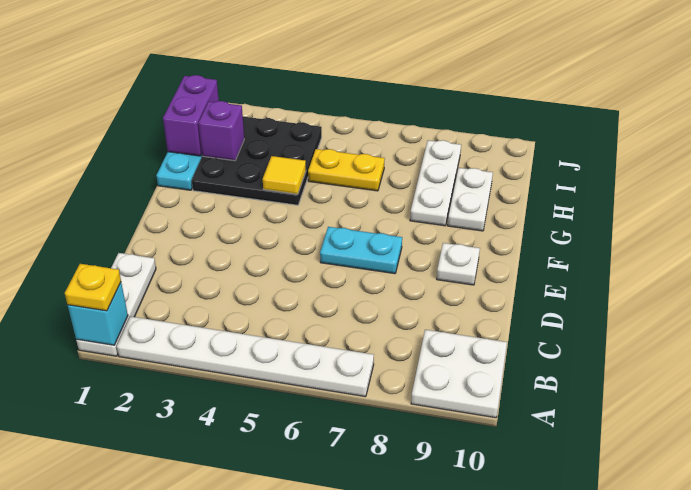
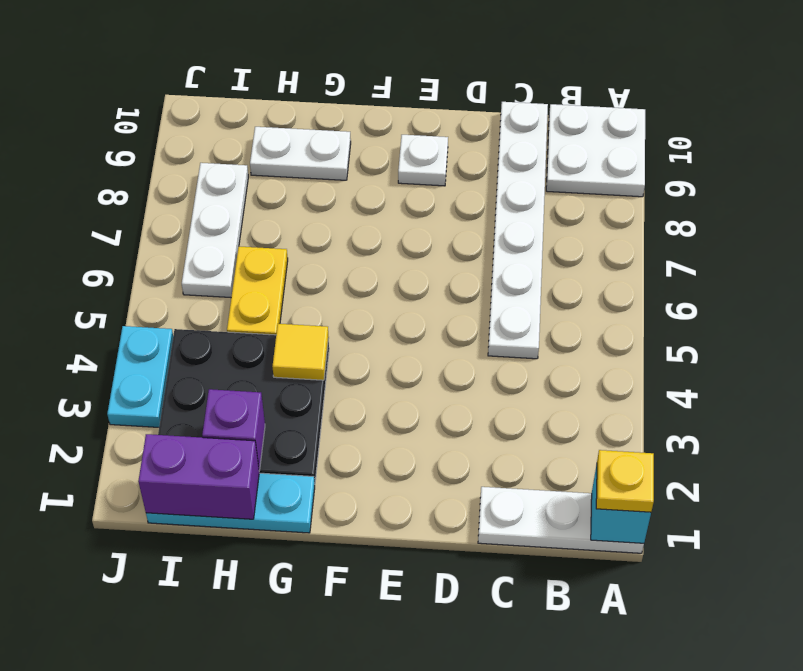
white plate A2:A7 level 1 -> white plate C5:C10 level 1
cyan plate E6:E7 level 1 -> cyan plate J3:J4 level 1
white plate G8:I8 level 1 -> white plate I6:I8 level 1

